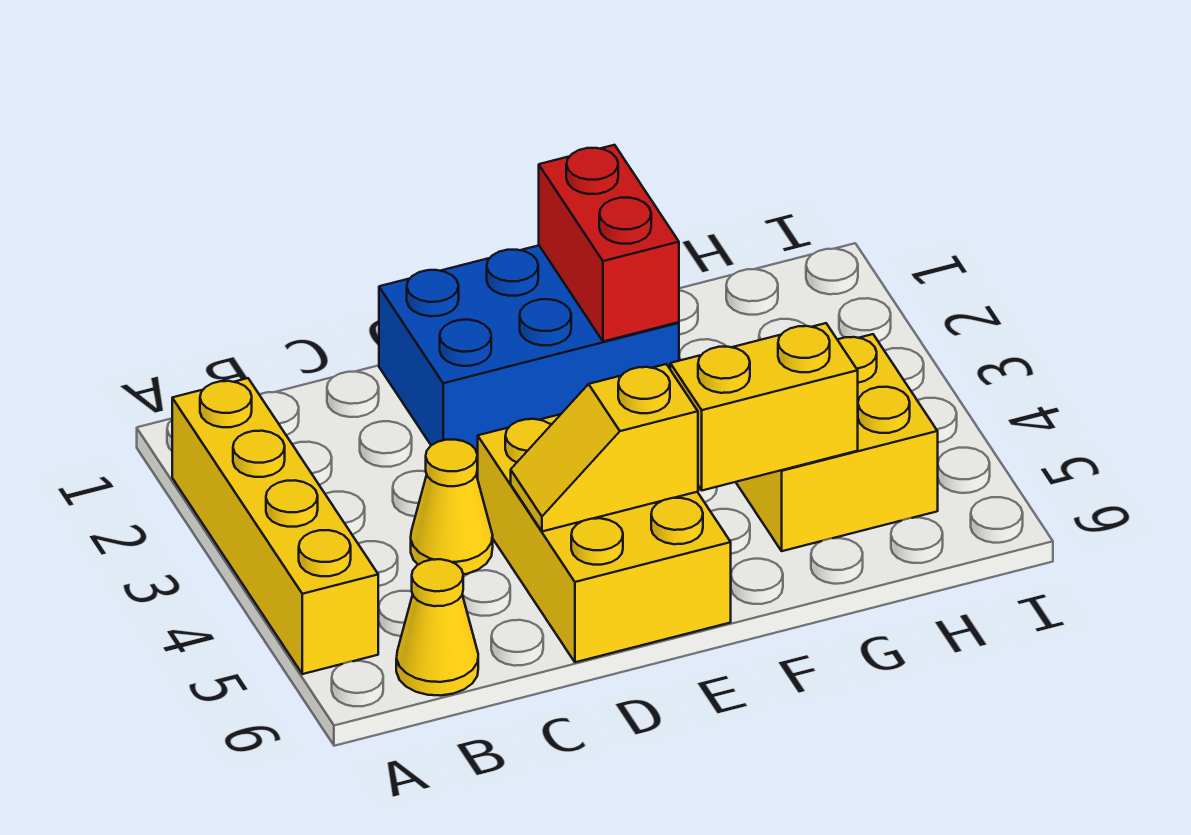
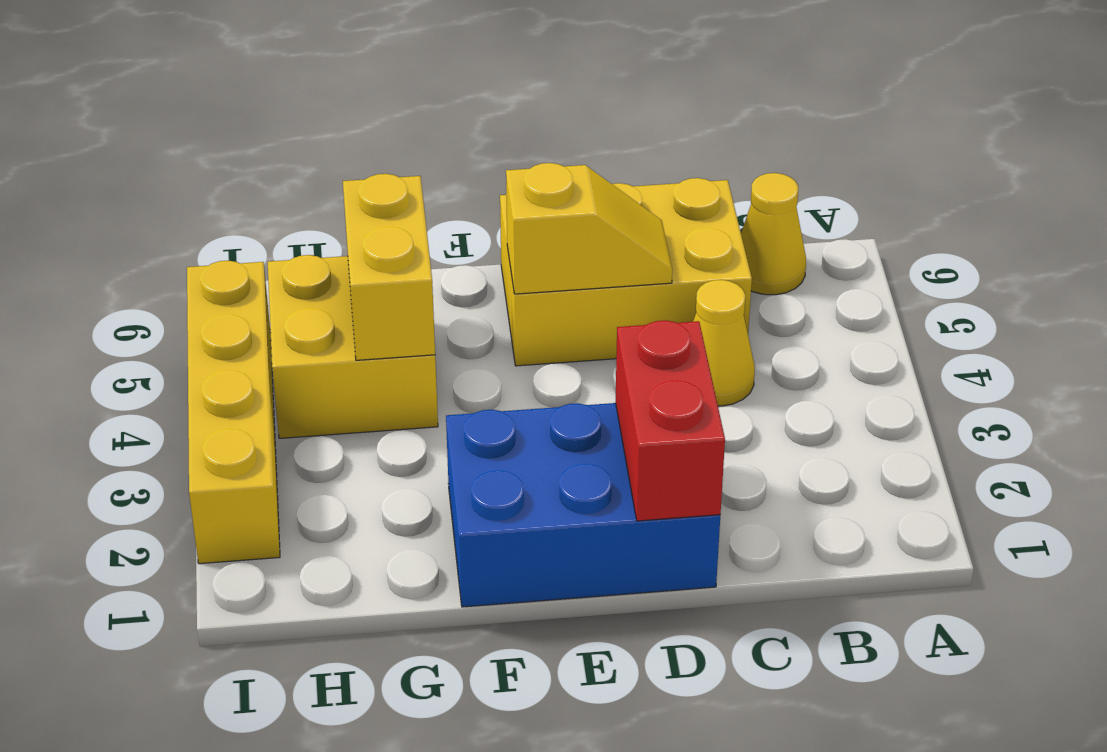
yellow brick A2:A5 level 1 -> yellow brick I2:I5 level 1
yellow brick D4:E6 level 1 -> yellow brick C5:E6 level 1
red brick F1:F2 level 2 -> red brick D1:D2 level 2
yellow brick F5:G5 level 2 -> yellow brick G4:G5 level 2

